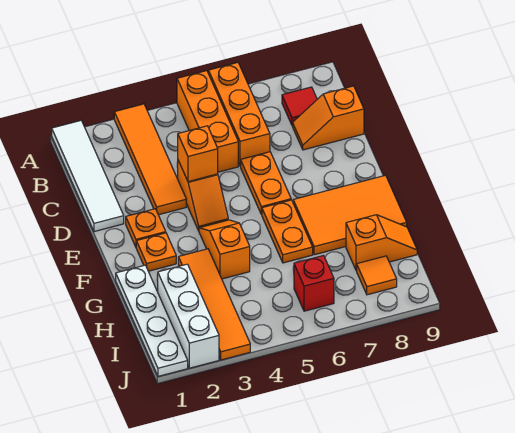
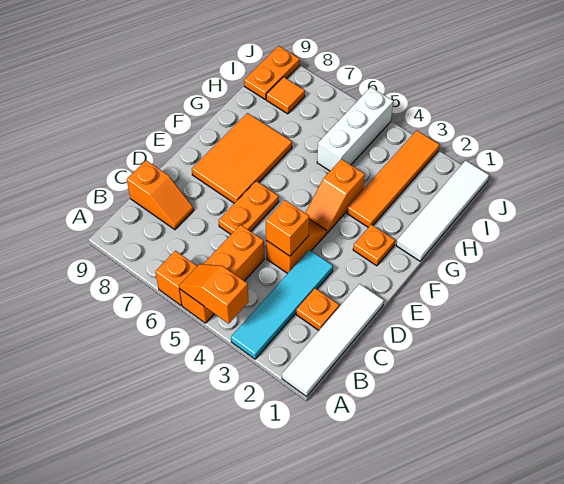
orange tile A3:D3 level 1 -> cyan tile A3:D3 level 1
orange brick A6:C6 level 1 -> orange brick A6 level 1
red tile B8 level 1 -> none
orange plate E2 level 1 -> orange plate C2 level 1
orange plate F6:G6 level 1 -> orange plate I9:J9 level 1
orange tile F7:G9 level 1 -> orange tile E7:G8 level 1
white plate G1:J1 level 1 -> white tile G1:J1 level 1
white brick H2:J2 level 1 -> white brick H5:J5 level 1
orange slope H8:H9 level 1 top 8 -> orange slope A4:A5 level 2 top 4
red brick I6 level 1 -> none

